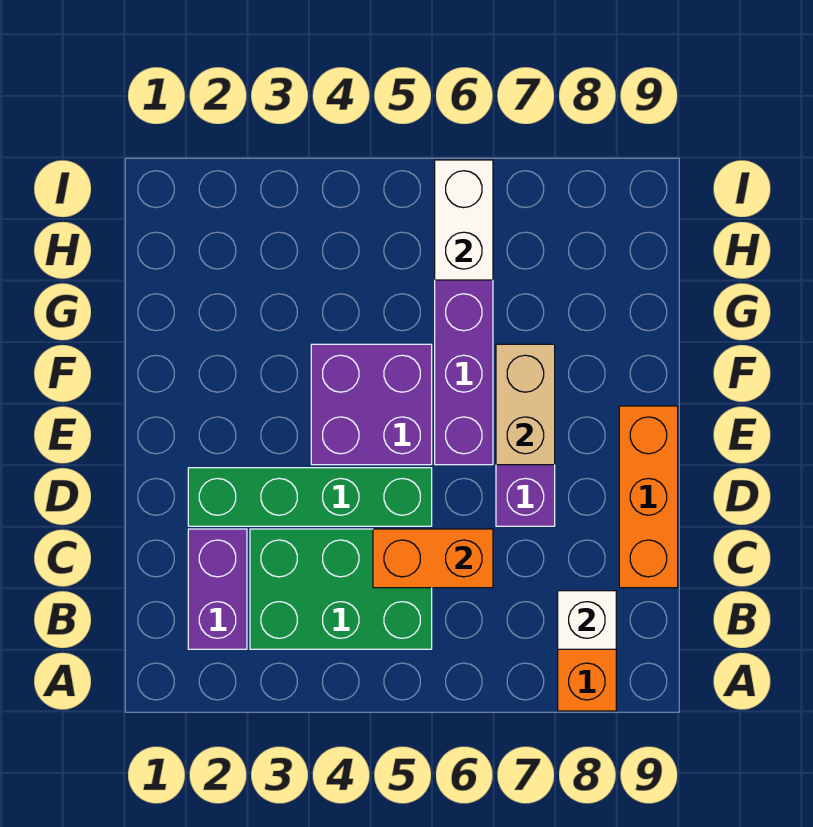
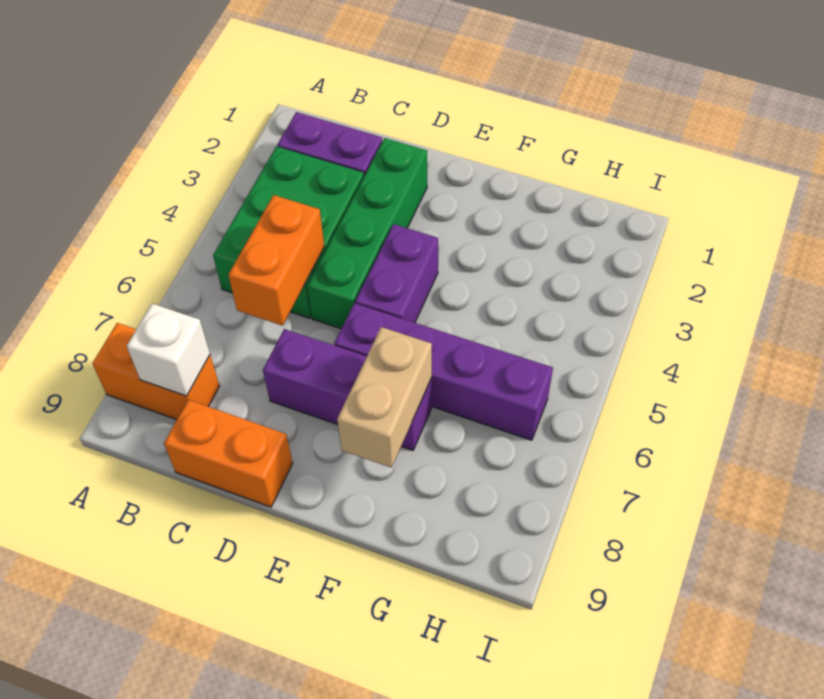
orange brick C9:E9 level 1 -> orange brick C9:D9 level 1
purple brick E4:F5 level 1 -> purple brick E4:E5 level 1
tan brick E7:F7 level 2 -> tan brick F7:F8 level 2
white brick H6:I6 level 2 -> none

